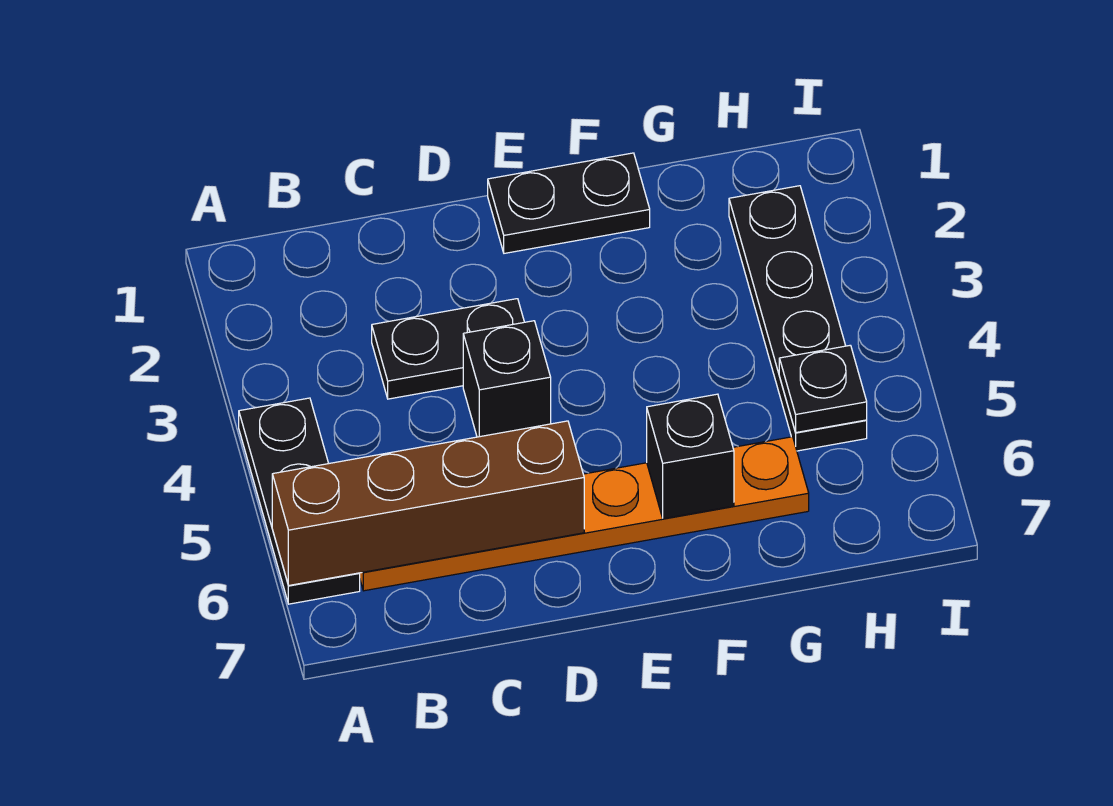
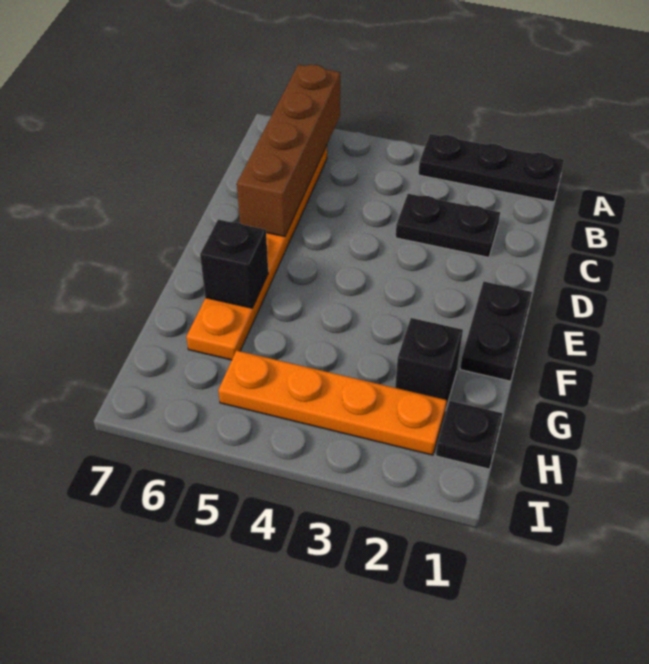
black plate A4:A6 level 1 -> black plate A1:A3 level 1
black plate C3:D3 level 1 -> black plate C2:C3 level 1
black brick D4 level 1 -> black brick G2 level 1
black plate H2:H5 level 1 -> orange plate H2:H5 level 1
black plate H5 level 2 -> black plate H1 level 1

